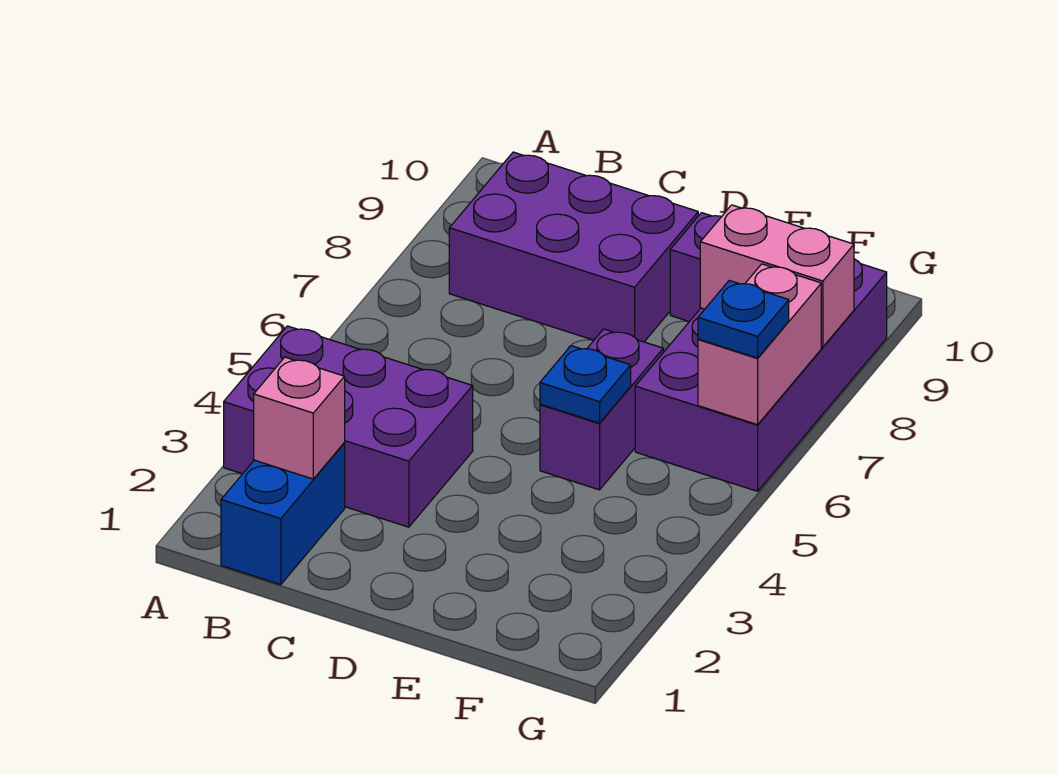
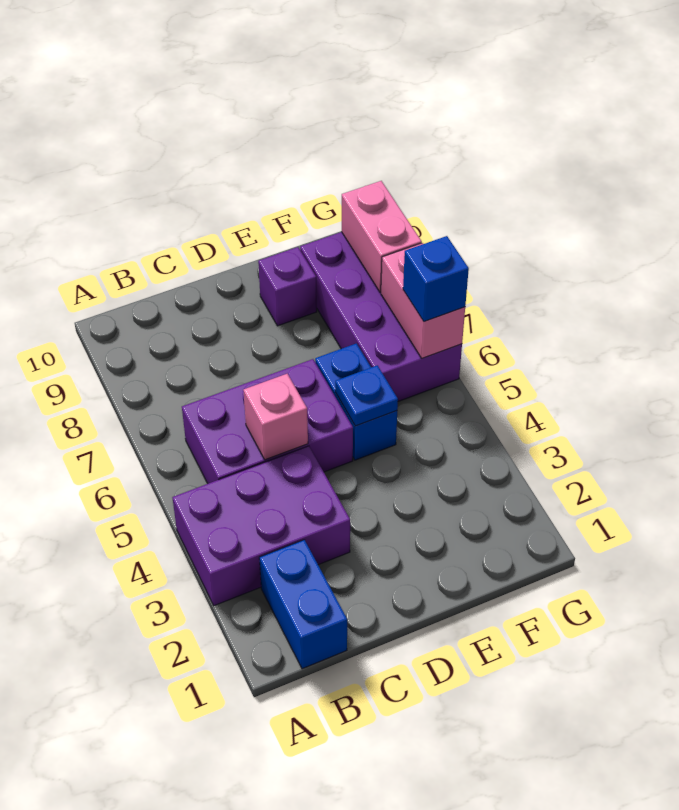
pink brick B2 level 2 -> pink brick C5 level 2
purple brick B8:D9 level 1 -> purple brick B5:D6 level 1
purple brick E5:E6 level 1 -> blue brick E5:E6 level 1
pink brick F8:G8 level 2 -> pink brick G8:G9 level 2
blue plate G6 level 3 -> blue brick G6 level 3

